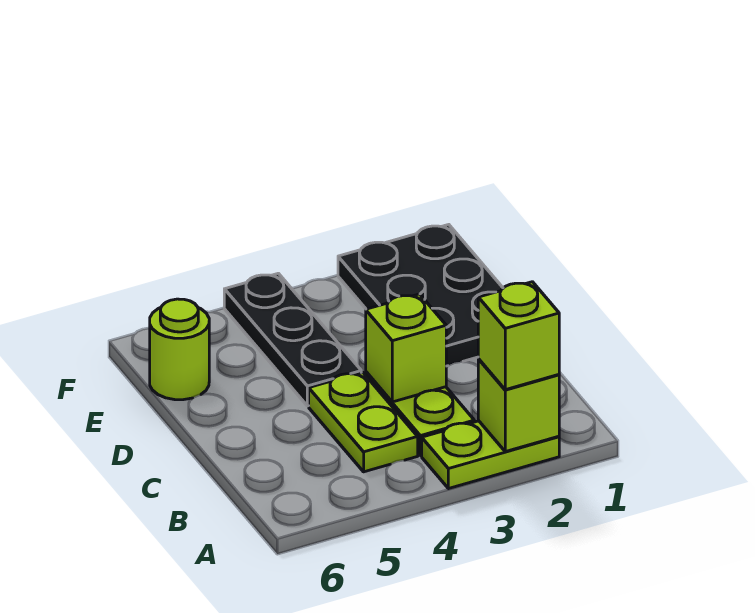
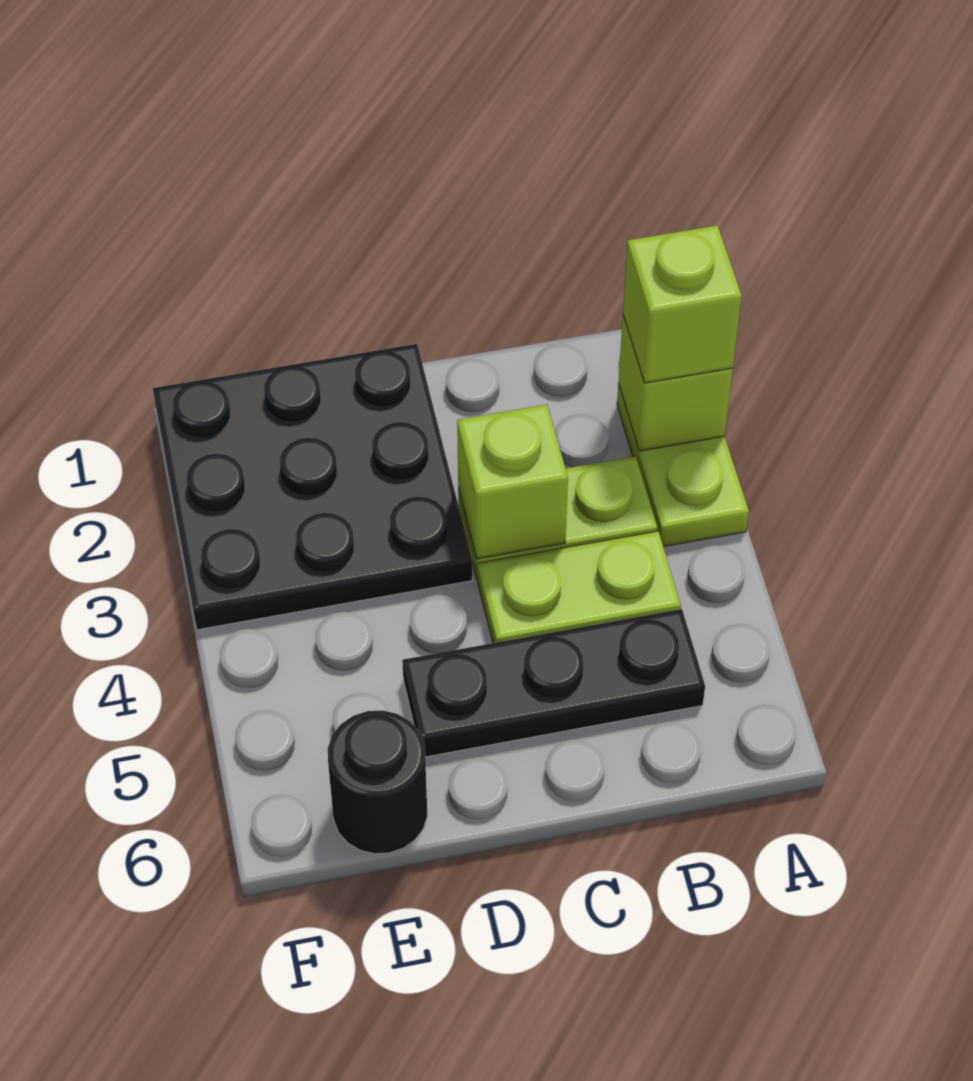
black plate D1:F2 level 1 -> black plate D1:F3 level 1
black plate D4:F4 level 1 -> black plate B5:D5 level 1
lime round brick E6 level 1 -> black round brick E6 level 1

